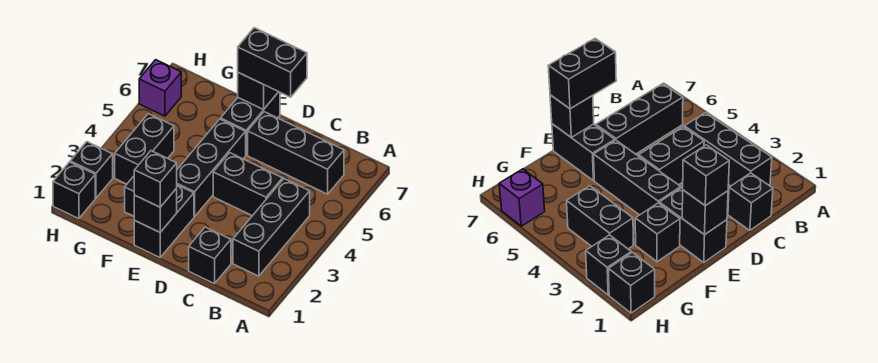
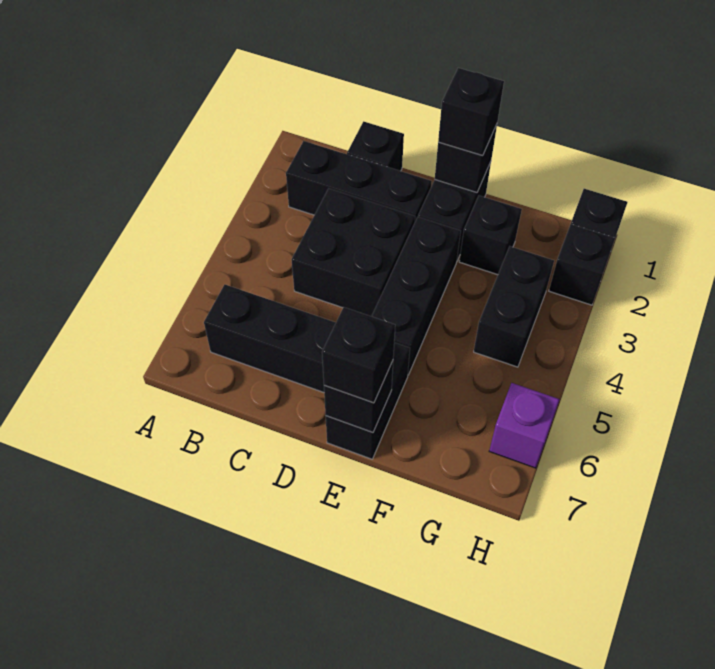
black brick B2:B4 level 1 -> black brick B2:D2 level 1
black brick C4:D4 level 1 -> black brick C3:D4 level 1
black brick D7:E7 level 3 -> black brick E7 level 3

